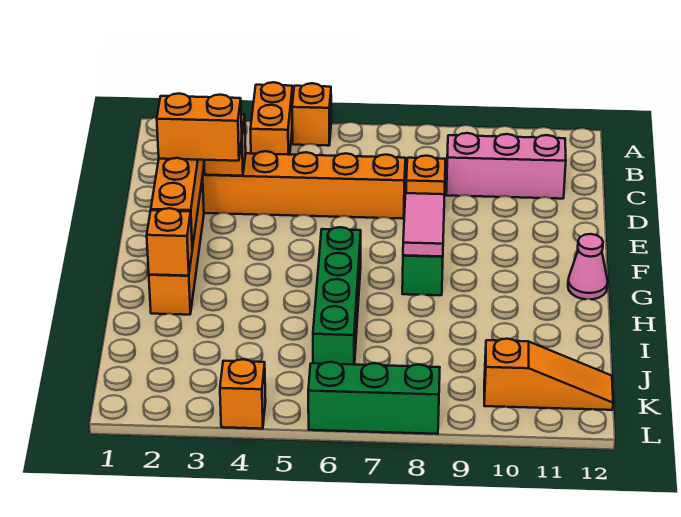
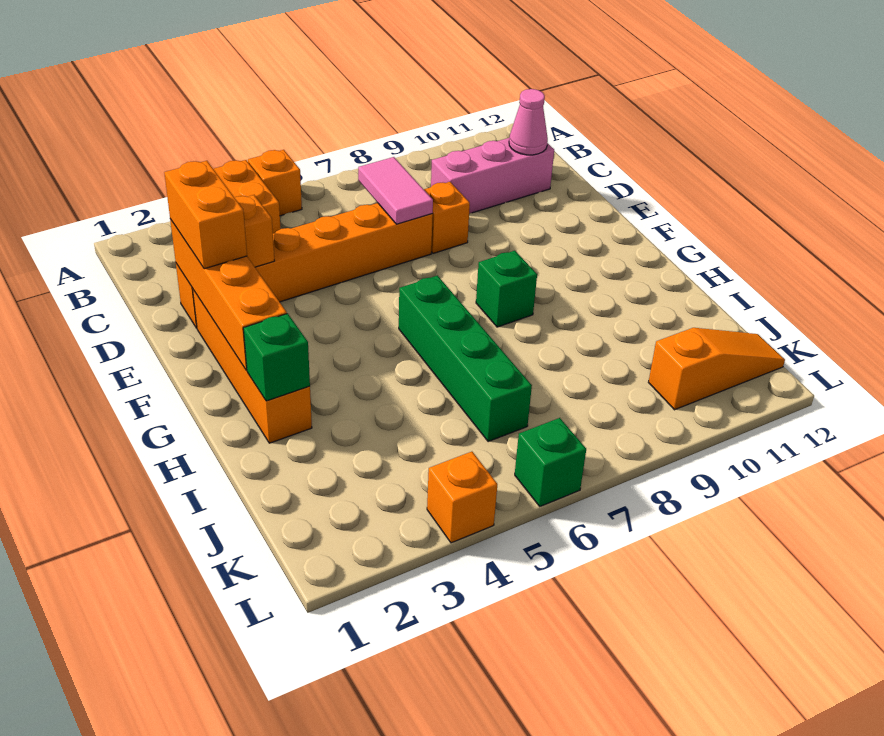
orange brick E2:E3 level 3 -> orange brick D2:E2 level 3
pink tile F8:G8 level 2 -> pink tile C7:D7 level 2
pink cone G12 level 1 -> pink cone C11 level 2
orange brick H2 level 2 -> green brick H2 level 2
green brick L6:L8 level 1 -> green brick L6 level 1

